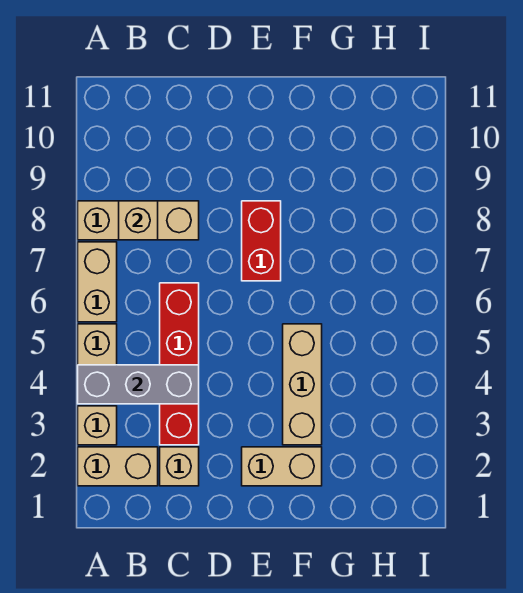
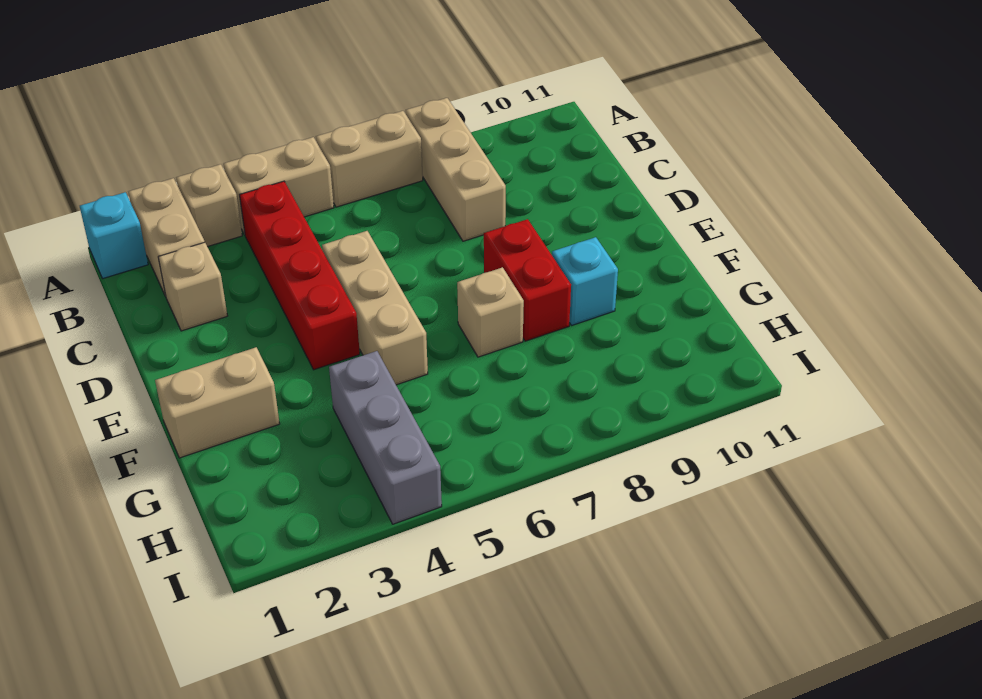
none -> cyan brick A1 level 1
grey brick A4:C4 level 2 -> grey brick G4:I4 level 1
tan brick B8 level 2 -> tan brick F7 level 1
red brick C3:C6 level 1 -> red brick B4:E4 level 1
tan brick E2:F2 level 1 -> tan brick F1:F2 level 1
red brick E7:E8 level 1 -> red brick E8:F8 level 1
tan brick F3:F5 level 1 -> tan brick D5:F5 level 1
none -> cyan brick F9 level 1

